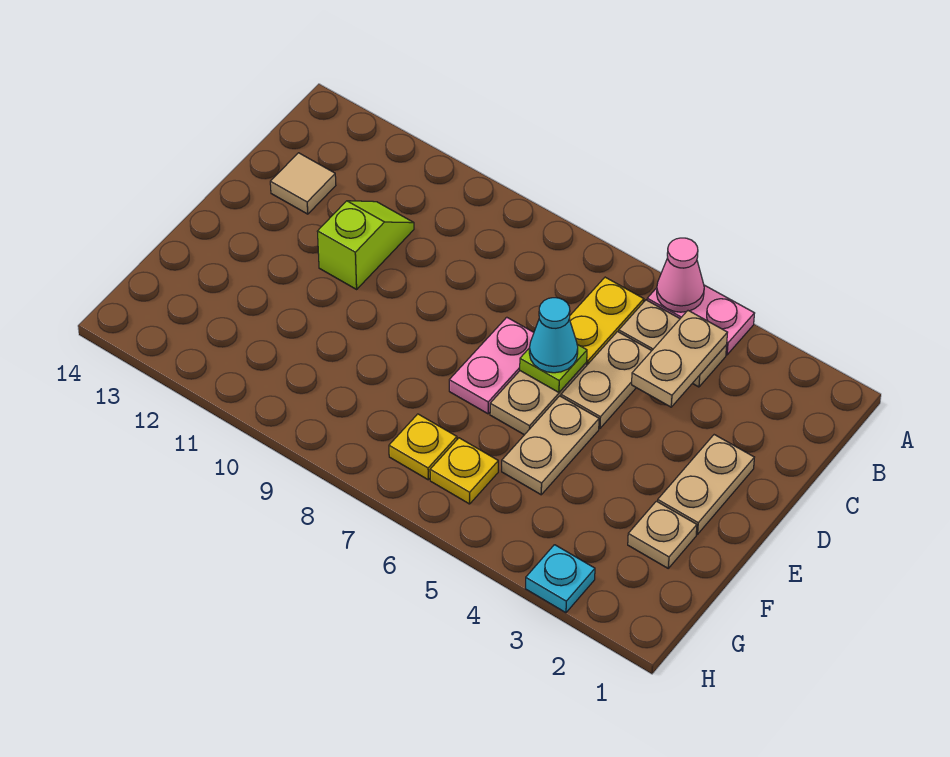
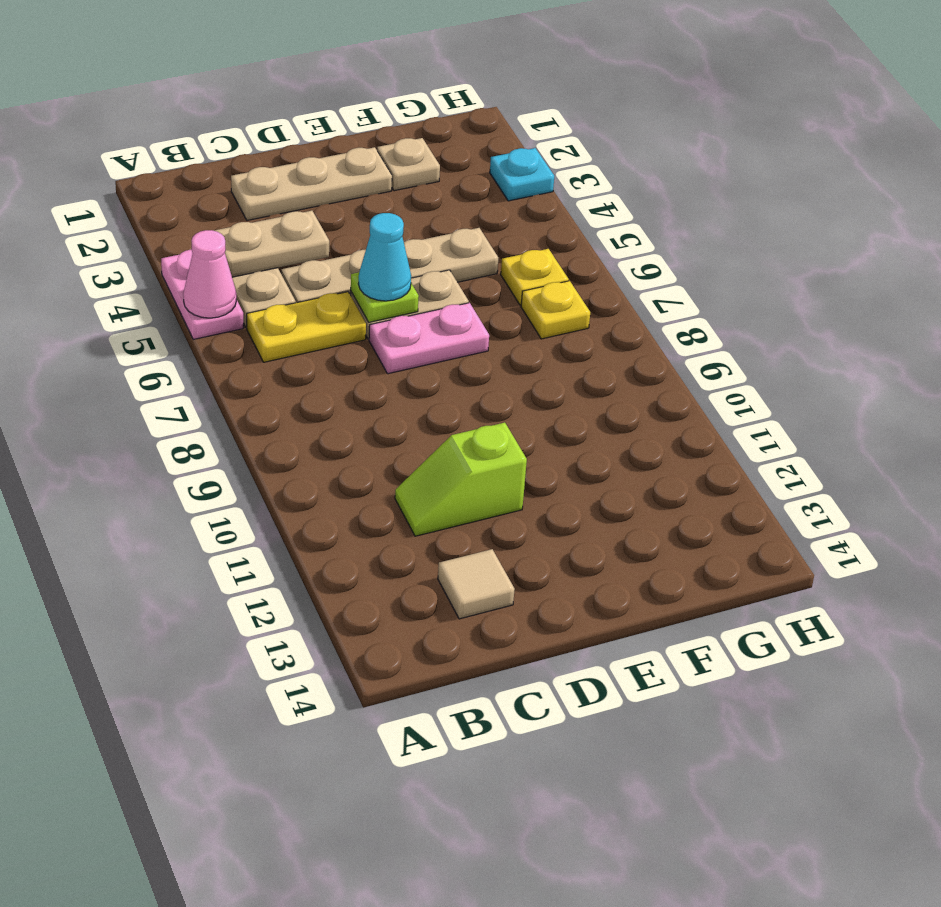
tan plate D2:E2 level 1 -> tan plate C2:E2 level 1

